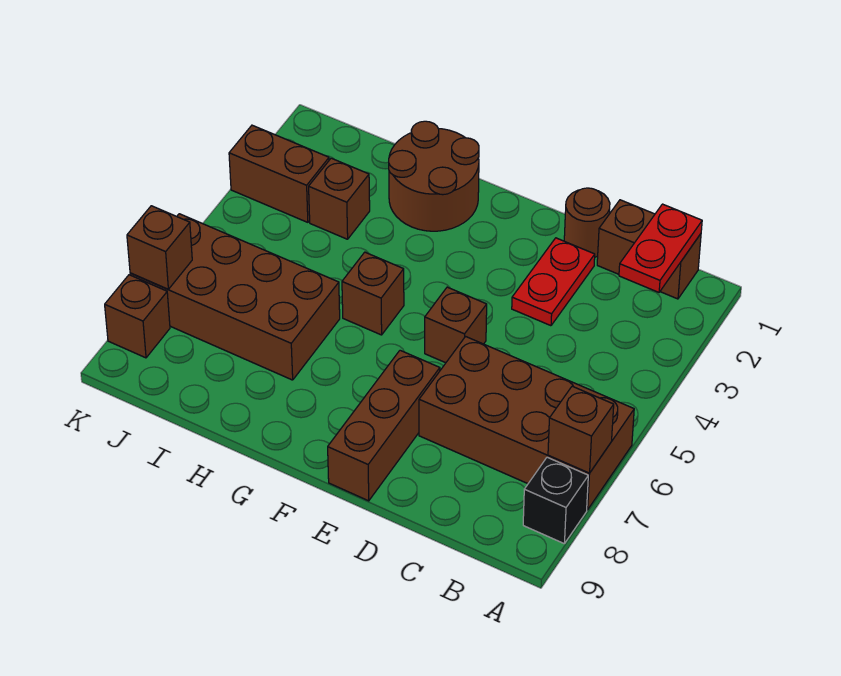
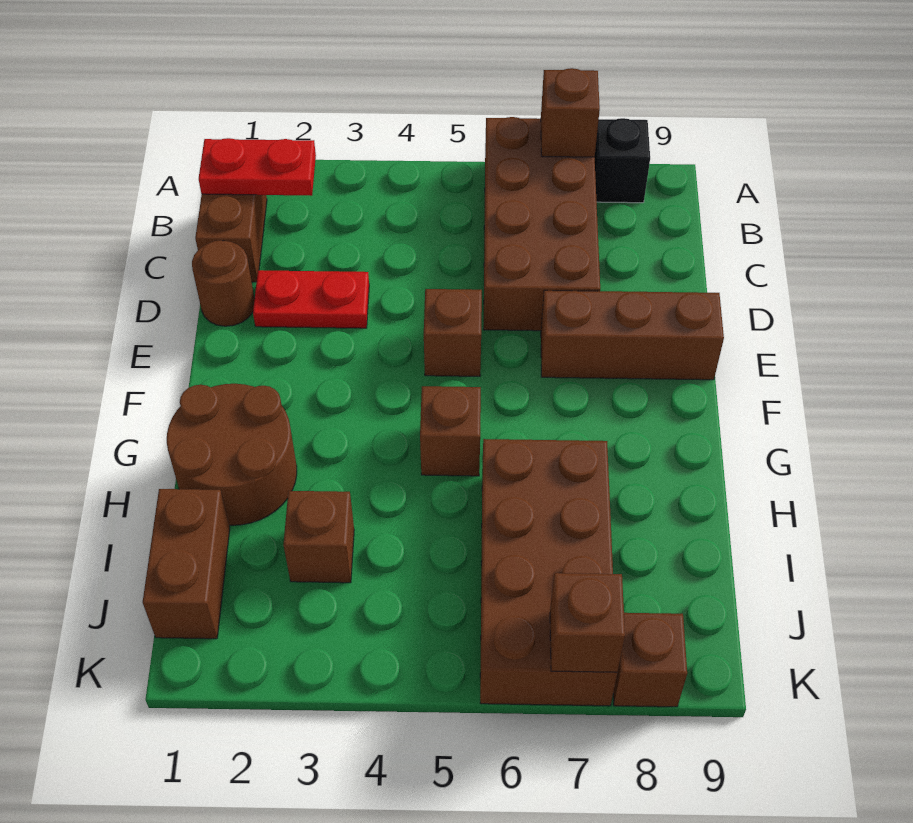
brown brick J3:K3 level 1 -> brown brick I1:J1 level 1

